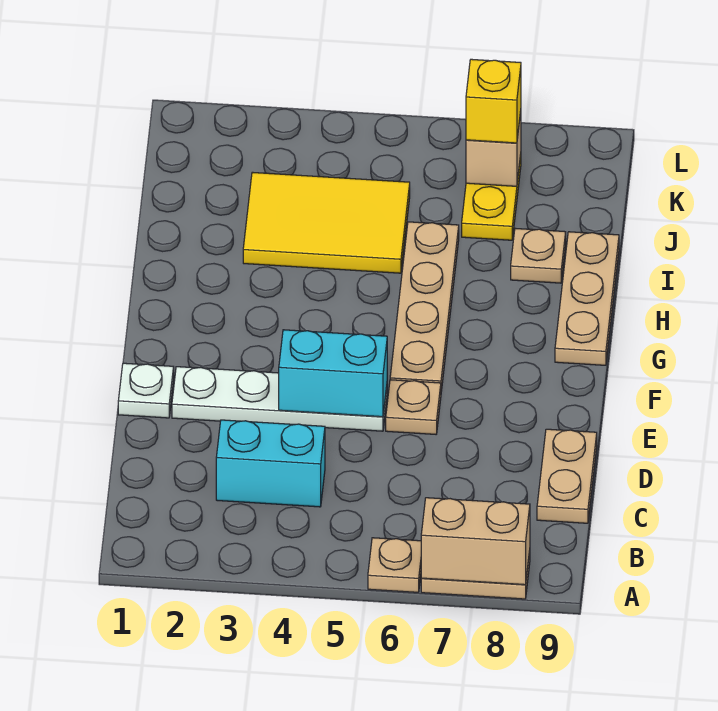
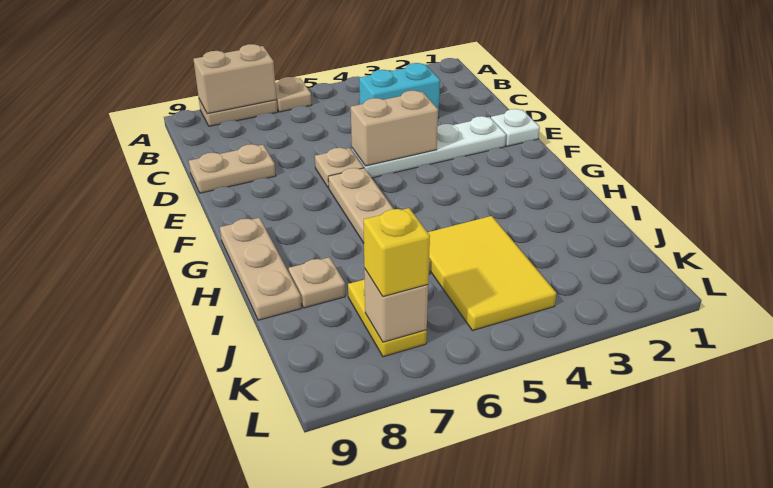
tan plate C9:D9 level 1 -> tan plate D8:D9 level 1
cyan brick E4:E5 level 2 -> tan brick E4:E5 level 2
yellow tile I3:J5 level 1 -> yellow tile I4:K5 level 1

